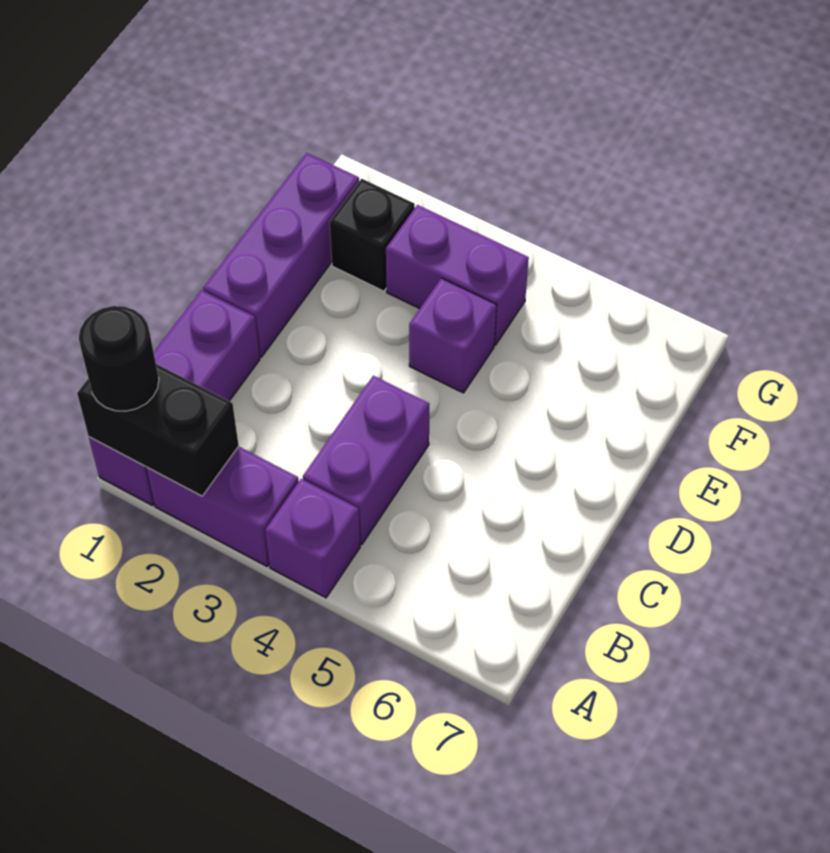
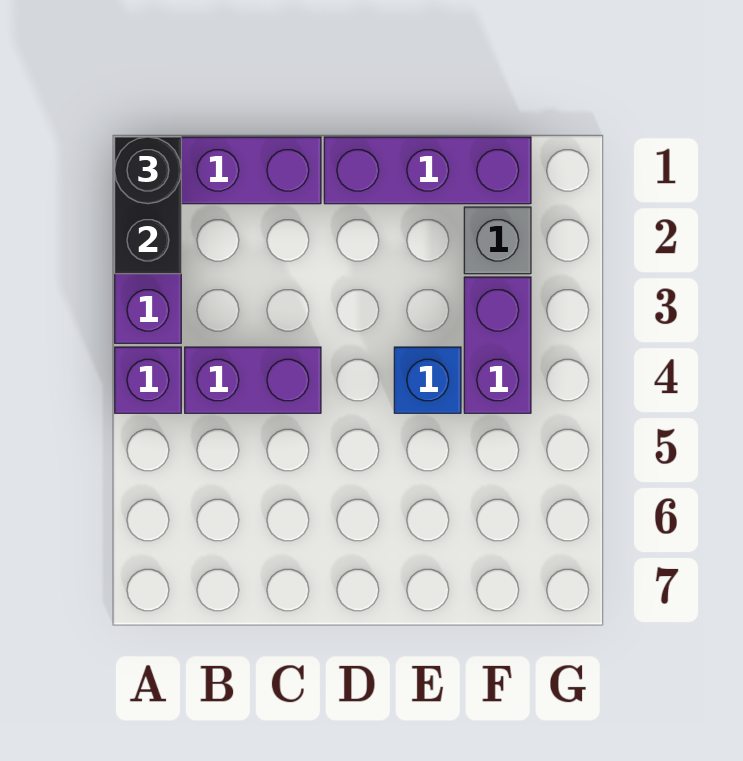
purple brick E4 level 1 -> blue brick E4 level 1
black brick F2 level 1 -> grey brick F2 level 1

